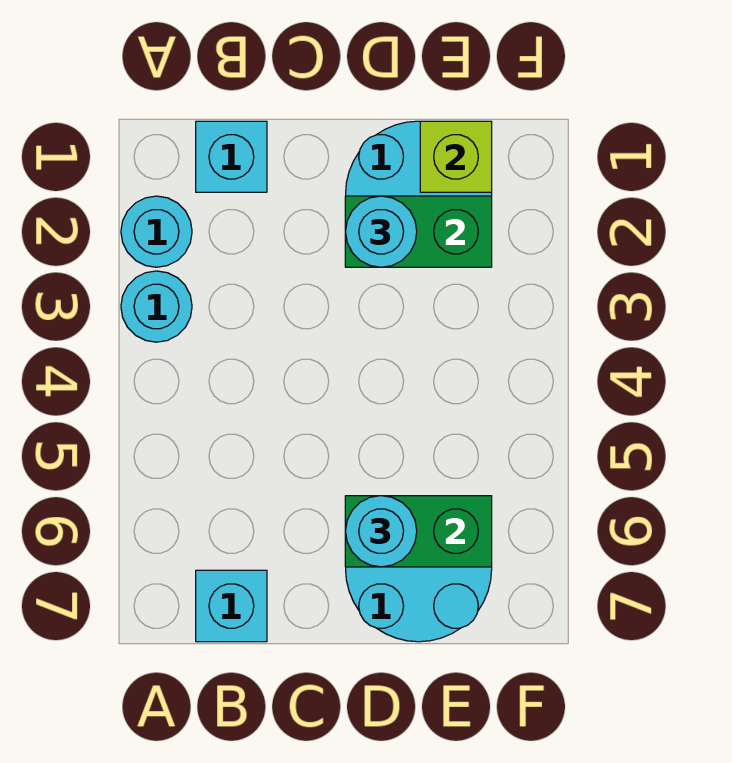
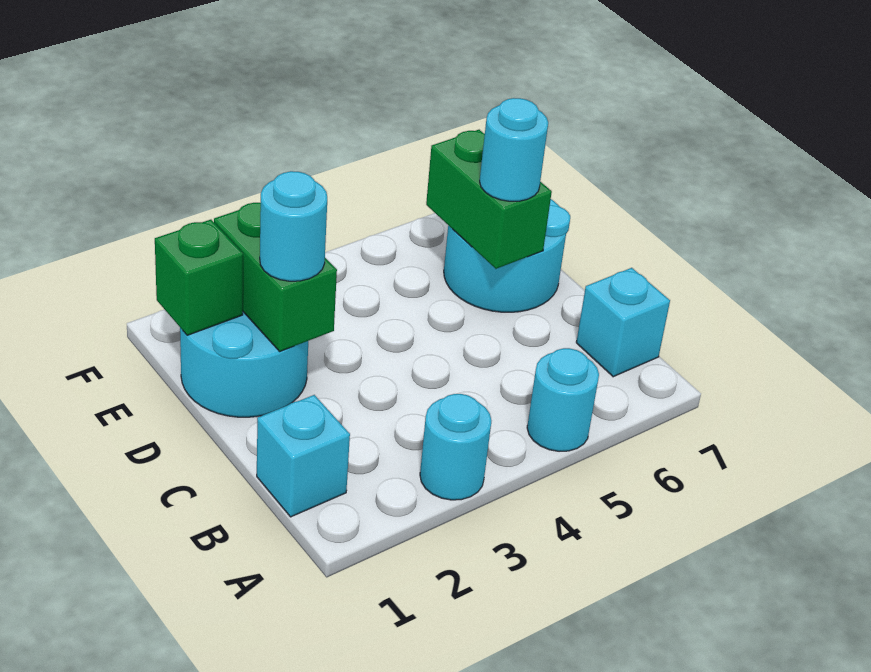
cyan round brick A2 level 1 -> cyan round brick A5 level 1
lime brick E1 level 2 -> green brick E1 level 2

